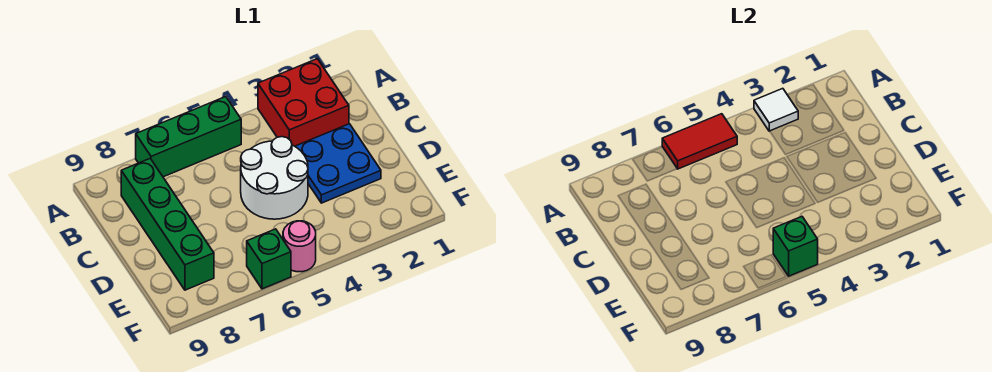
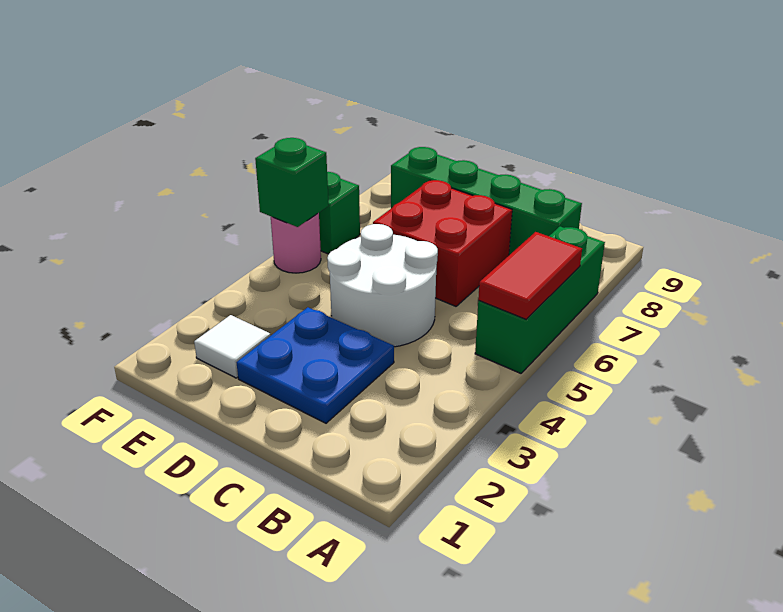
red brick A2:B3 level 1 -> red brick C6:D7 level 1
white tile A3 level 2 -> white tile E2 level 1

